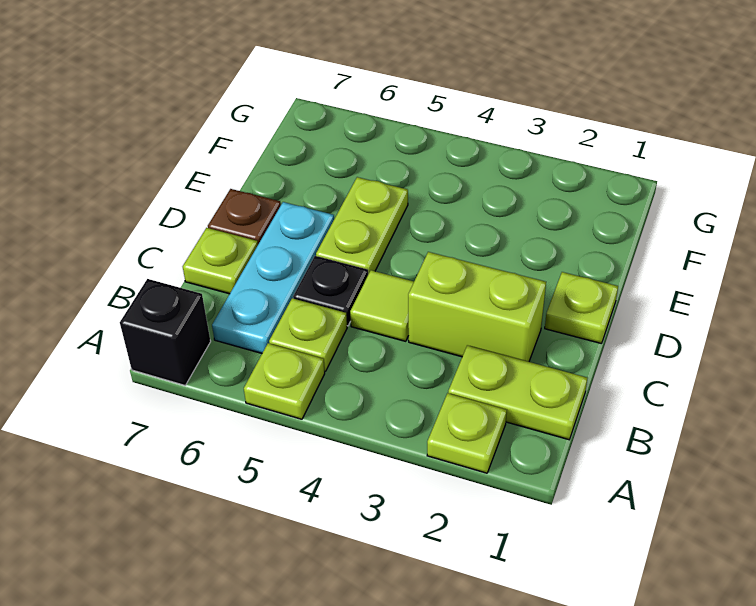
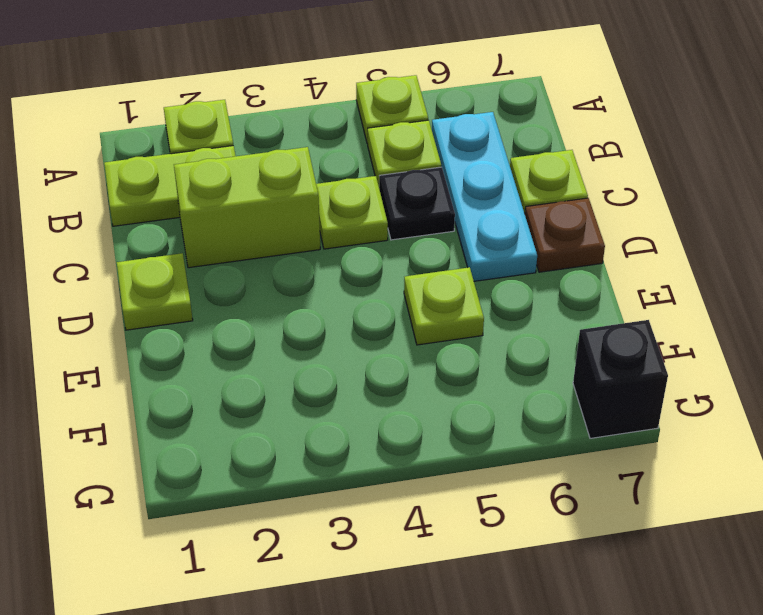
black brick A7 level 1 -> black brick G7 level 1
lime tile C4 level 1 -> lime plate C4 level 1
lime plate D5:E5 level 1 -> lime plate E5 level 1

